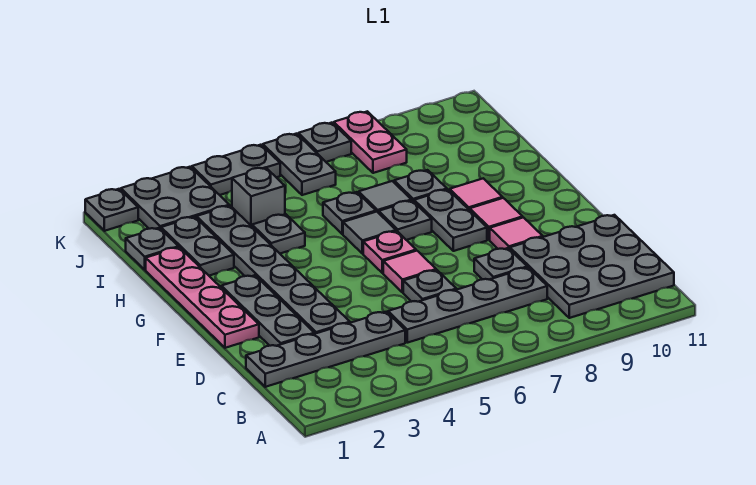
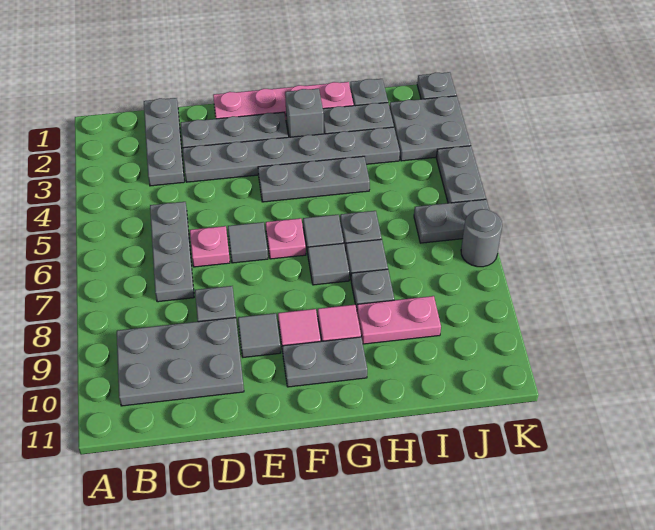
grey plate B9:D11 level 1 -> grey plate B9:D10 level 1
grey plate C1:C4 level 1 -> grey plate C1:C3 level 1
grey plate C5:C8 level 1 -> grey plate C5:C7 level 1
grey plate D6 level 1 -> pink plate D6 level 1
pink tile E6 level 1 -> grey tile E6 level 1
pink tile E9 level 1 -> grey tile E9 level 1
grey plate F8:G8 level 1 -> grey plate F10:G10 level 1
grey plate G7 level 1 -> grey tile G7 level 1
grey plate H4 level 1 -> grey plate F4:H4 level 1
grey brick I4 level 1 -> grey brick G2 level 1
pink plate J8:K8 level 1 -> pink plate H9:I9 level 1
grey plate K7 level 1 -> grey round brick K7 level 1

